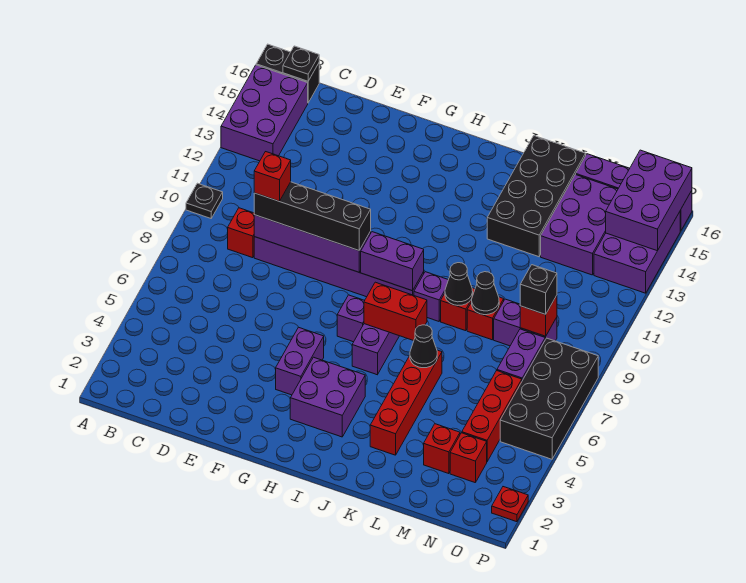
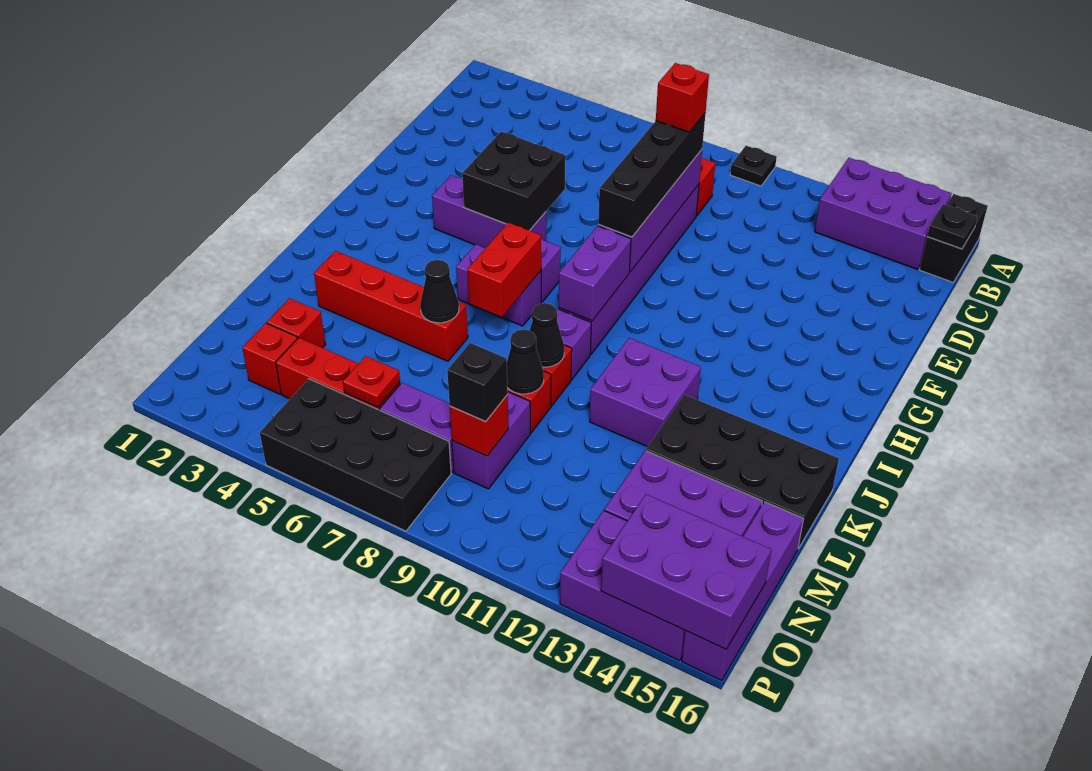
none -> black brick F5:G6 level 2
purple brick G4:G5 level 1 -> purple brick G4:G6 level 1
purple brick H3:I4 level 1 -> purple brick J11:K12 level 1
red plate P2 level 1 -> red plate N6 level 2

